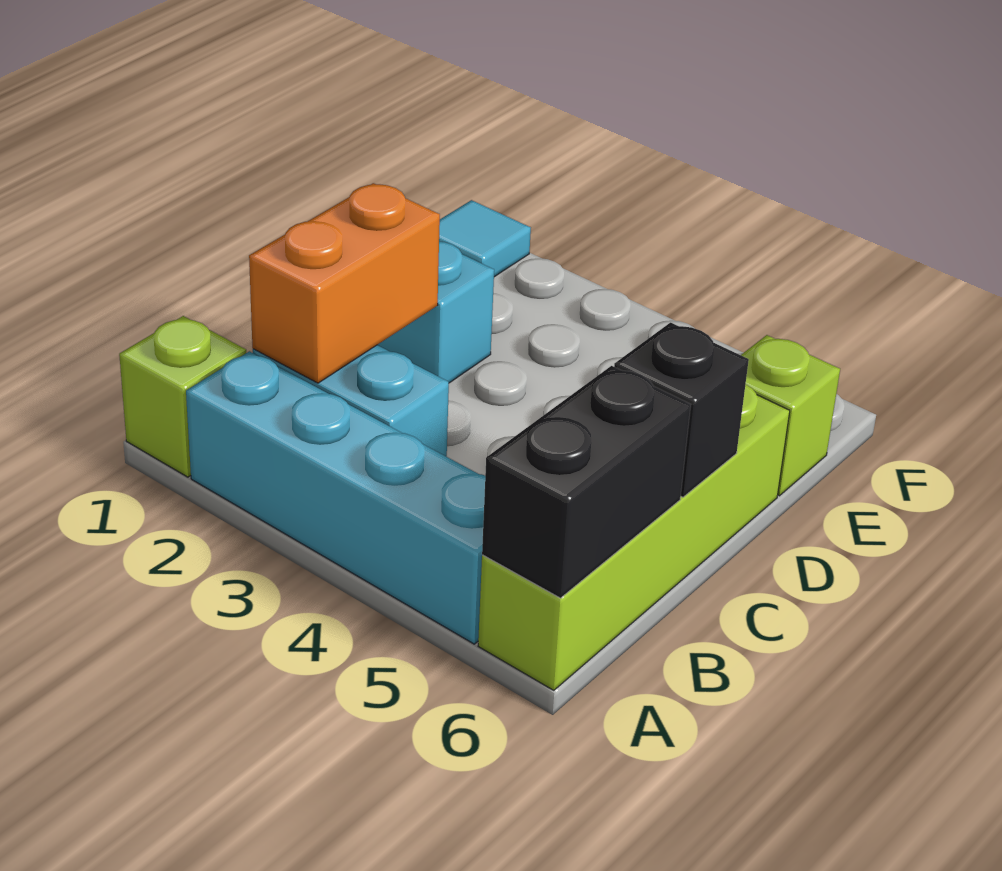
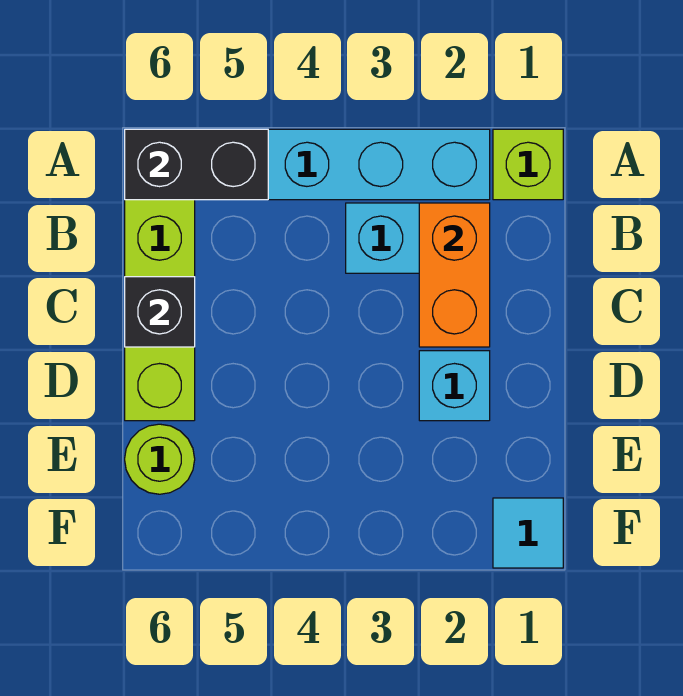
black brick A6:B6 level 2 -> black brick A5:A6 level 2
lime brick E6 level 1 -> lime round brick E6 level 1

